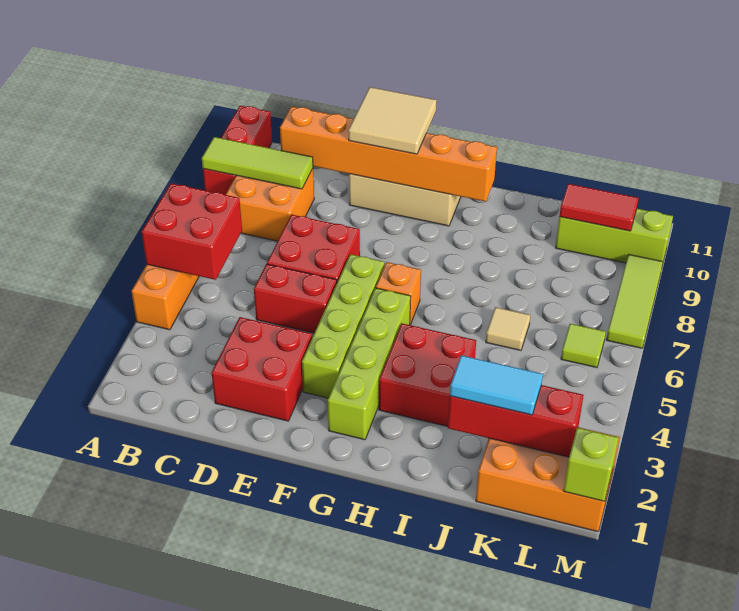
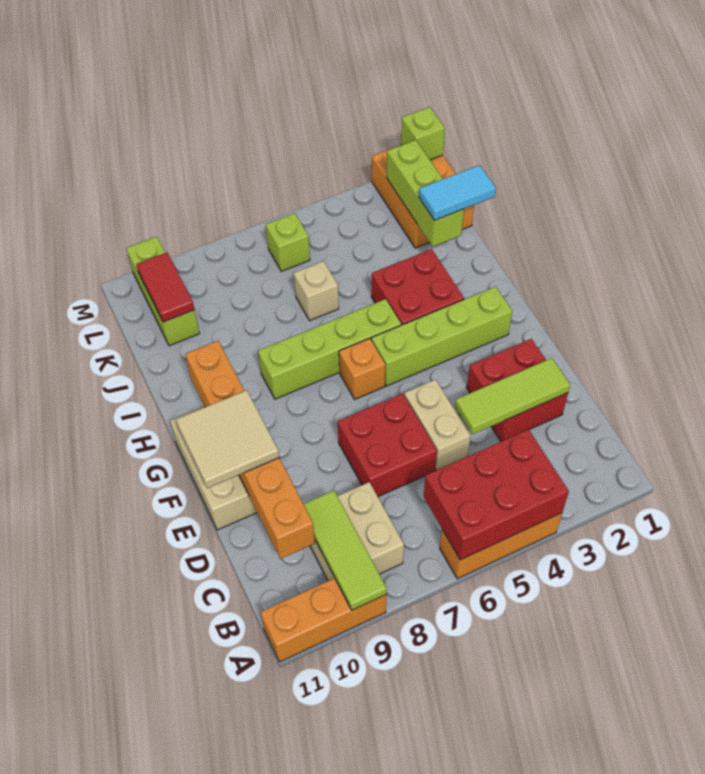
red brick A5:B6 level 2 -> red brick A4:B6 level 2
red brick A9:A11 level 1 -> orange brick A9:A11 level 1
orange brick B8:C9 level 1 -> tan brick B8:C9 level 1
red brick D5:E5 level 1 -> tan brick D5:E5 level 1
lime brick F3:F6 level 1 -> lime brick H5:H8 level 1
red brick J2:L2 level 2 -> lime brick J2:L2 level 2
cyan tile J2:K2 level 3 -> cyan tile J1:J2 level 3
tan tile J6 level 1 -> tan brick J6 level 1
lime tile L6 level 1 -> lime brick L6 level 1
lime tile M7:M9 level 1 -> lime tile D2:D4 level 2

